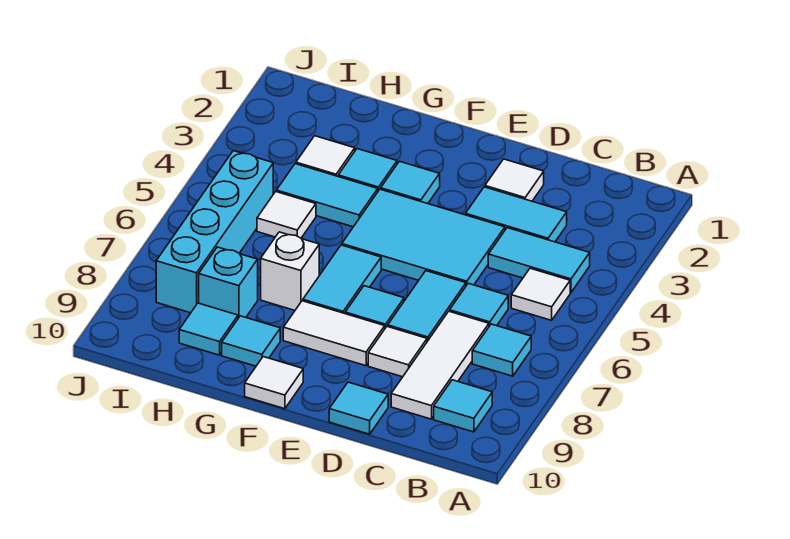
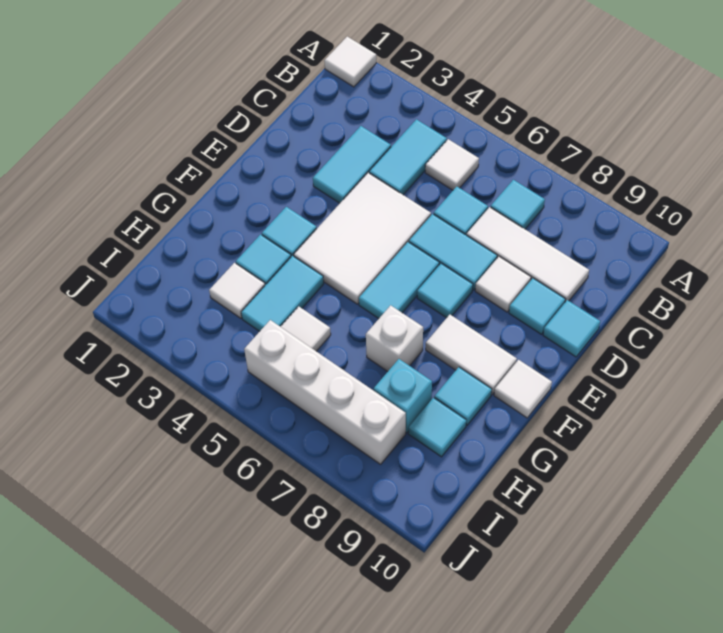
cyan tile B9 level 1 -> cyan tile D9 level 1
white tile D2 level 1 -> white tile A1 level 1
cyan tile D4:F5 level 1 -> white tile D4:F5 level 1
white tile E8:F8 level 1 -> white tile F8:F9 level 1
cyan tile F6:F7 level 1 -> cyan tile E6:F6 level 1
cyan brick I5:I8 level 1 -> white brick I5:I8 level 1

